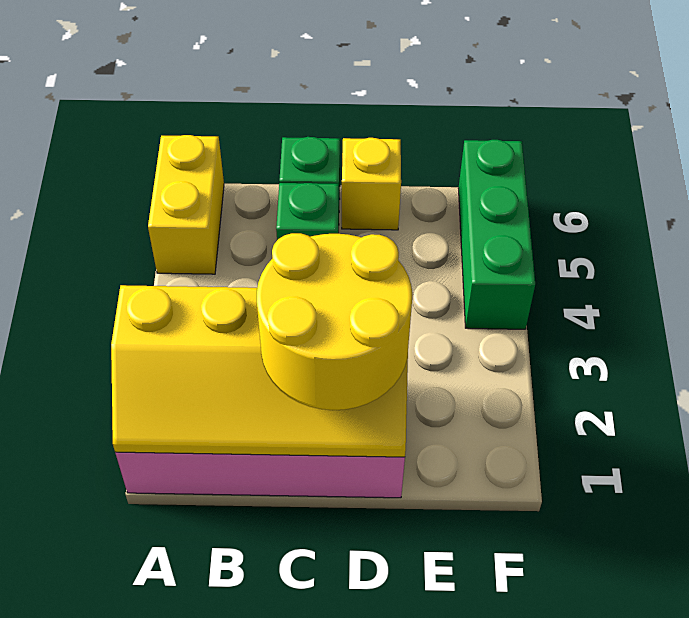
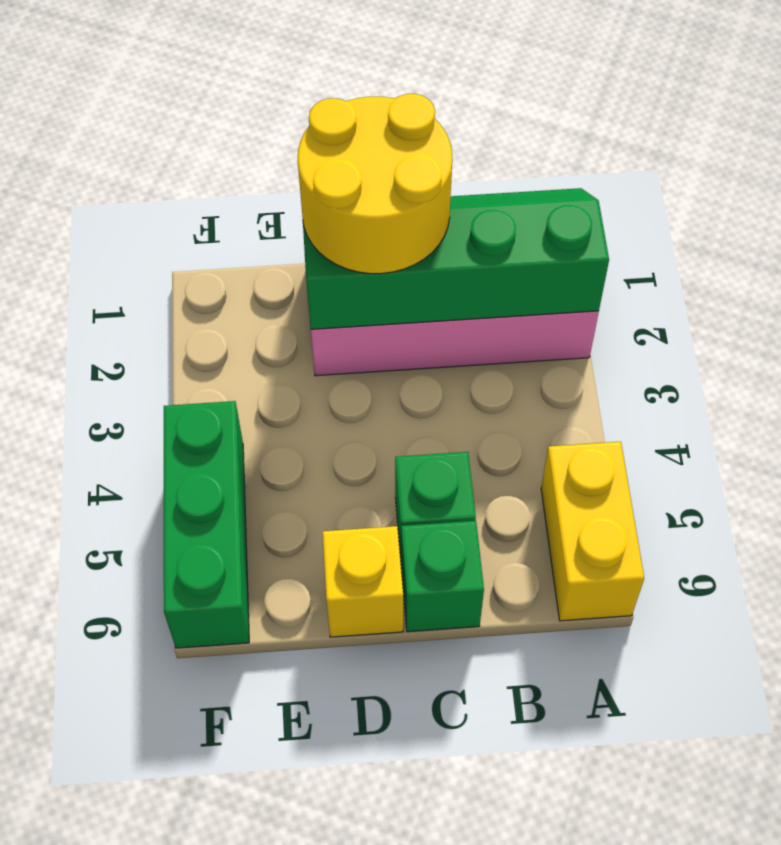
yellow slope A1:D2 level 2 top 2 -> green slope A1:D2 level 2 top 2

